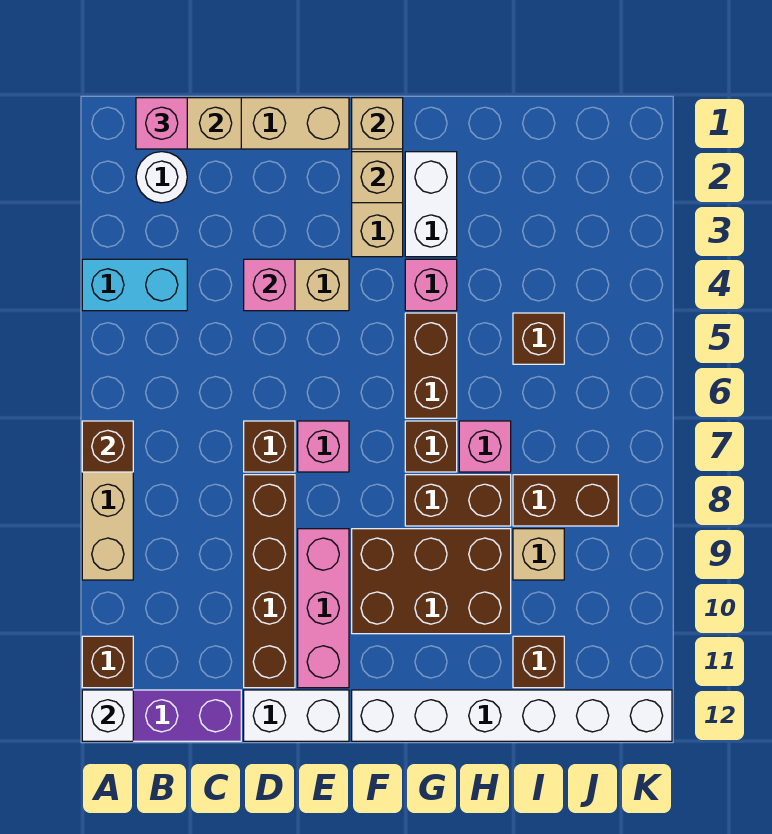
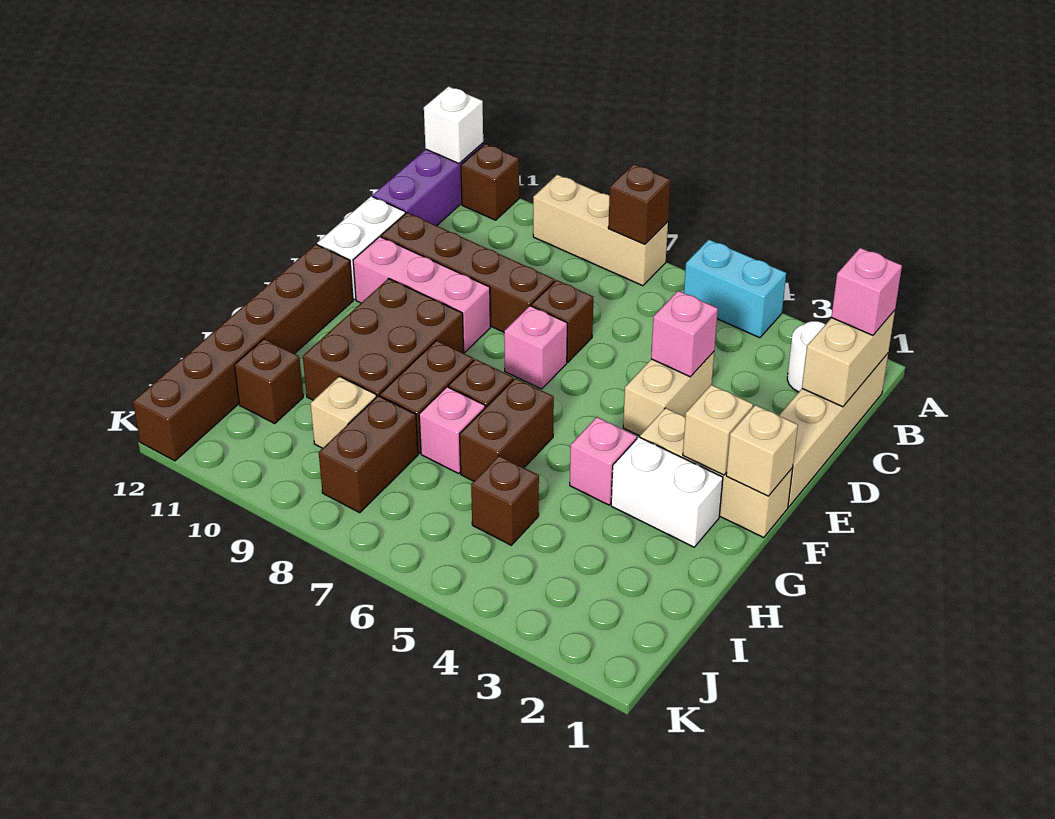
cyan brick A4:B4 level 1 -> cyan brick A4:A5 level 1
white brick F12:K12 level 1 -> brown brick F12:K12 level 1
brown brick G5:G6 level 1 -> brown brick G6:H6 level 1

